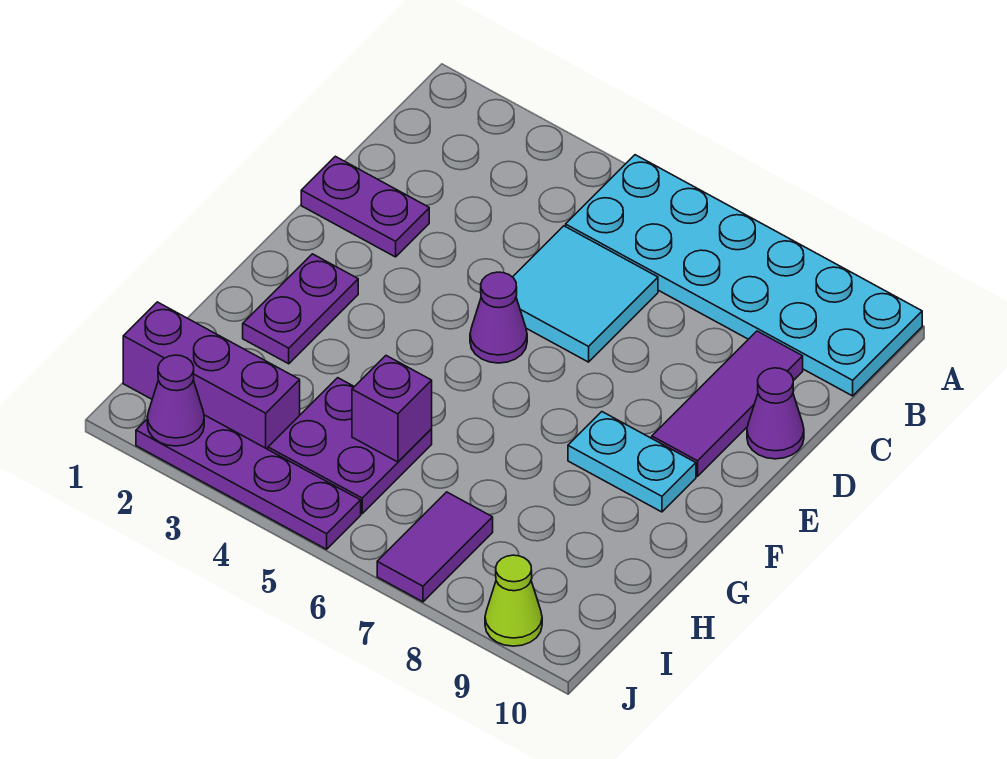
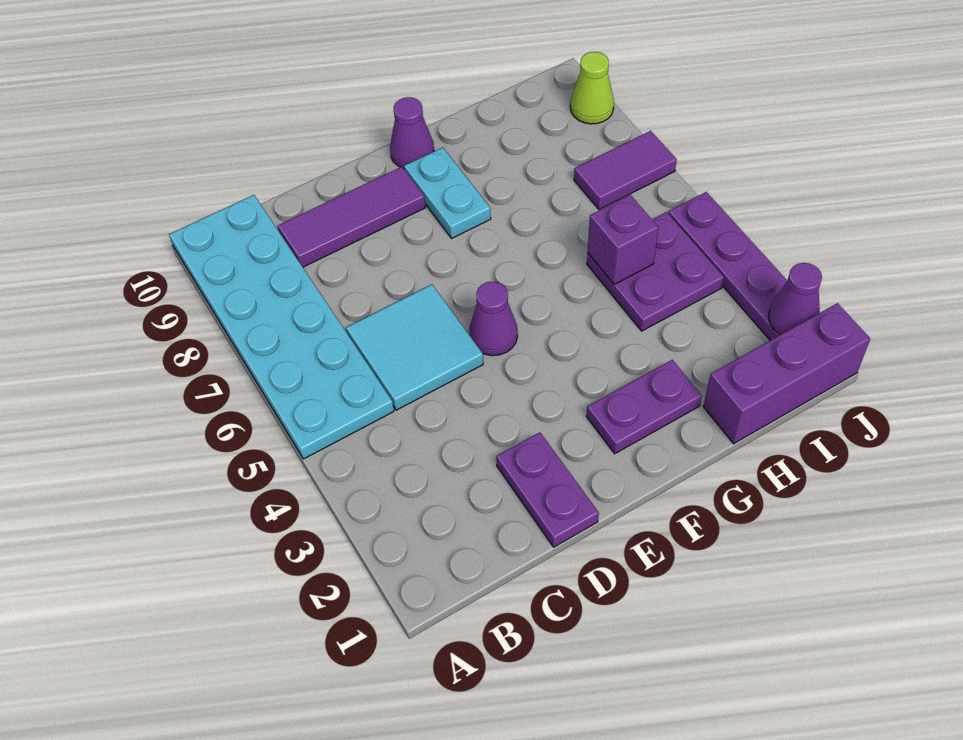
purple cone D10 level 1 -> purple cone F10 level 1
purple brick I1:I3 level 1 -> purple brick H1:J1 level 1

